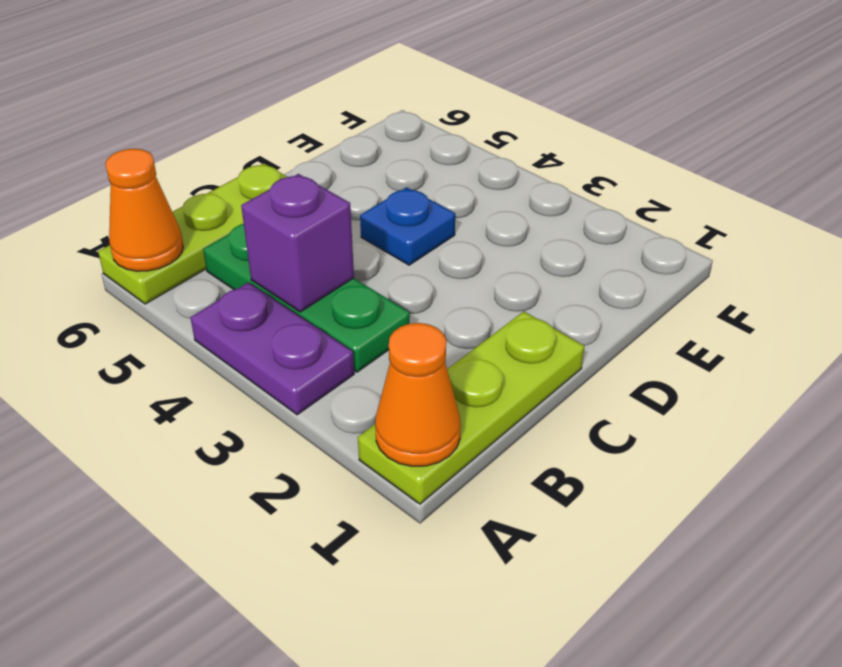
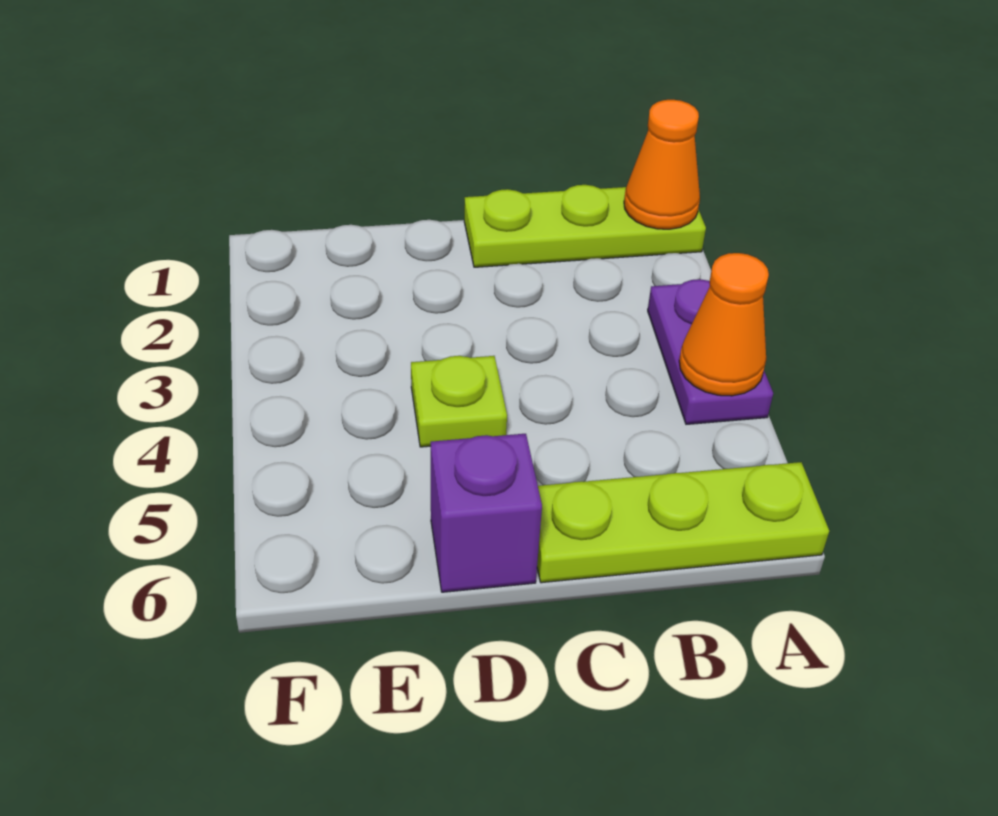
orange cone A6 level 2 -> orange cone A4 level 2
green plate B3:B5 level 1 -> none
purple brick B4 level 2 -> purple brick D6 level 1
blue plate D4 level 1 -> lime plate D4 level 1

